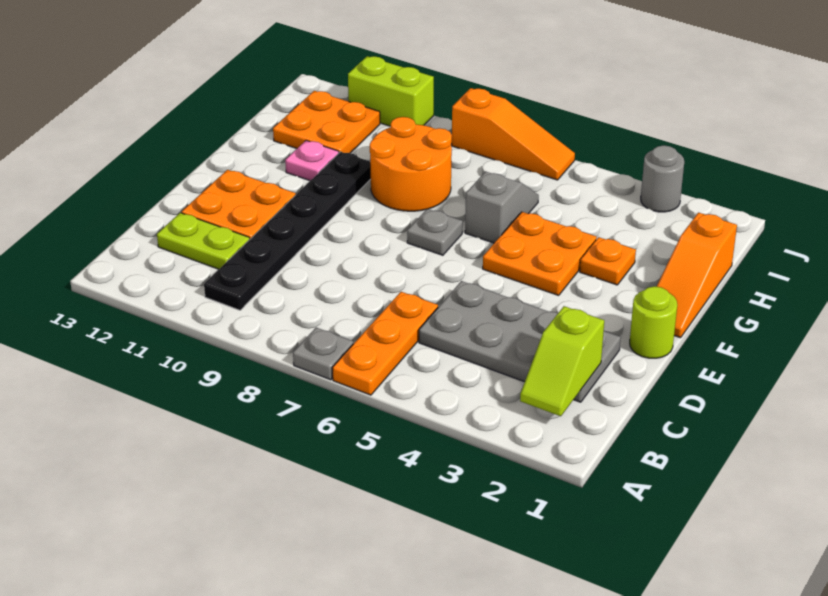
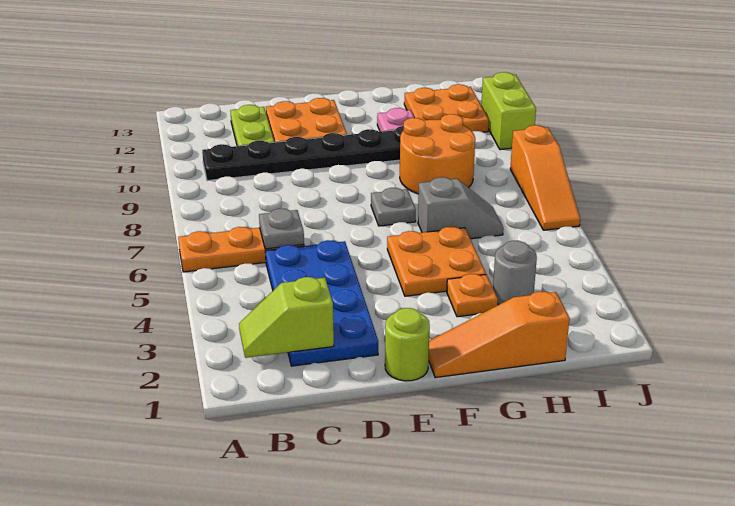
grey plate A7 level 1 -> grey plate C6 level 2
grey plate C2:D5 level 1 -> blue plate C2:D5 level 1
grey round brick J3 level 1 -> grey round brick H3 level 1

